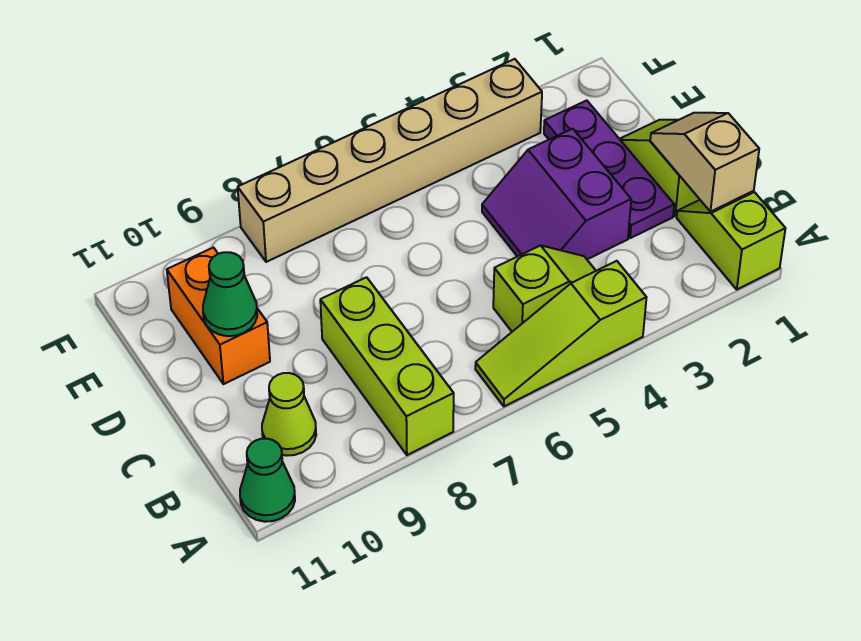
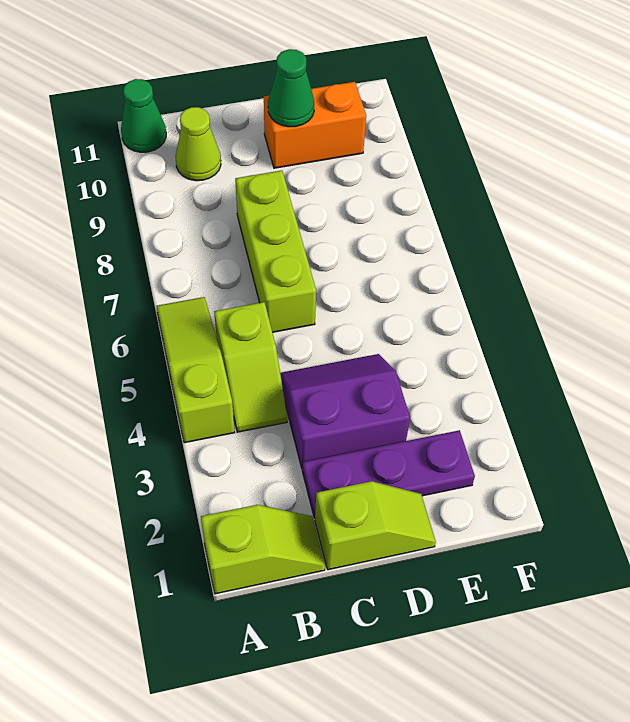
lime brick A8:C8 level 1 -> lime brick C6:C8 level 1
tan slope B1:C1 level 2 top B -> none
tan brick F3:F8 level 1 -> none

